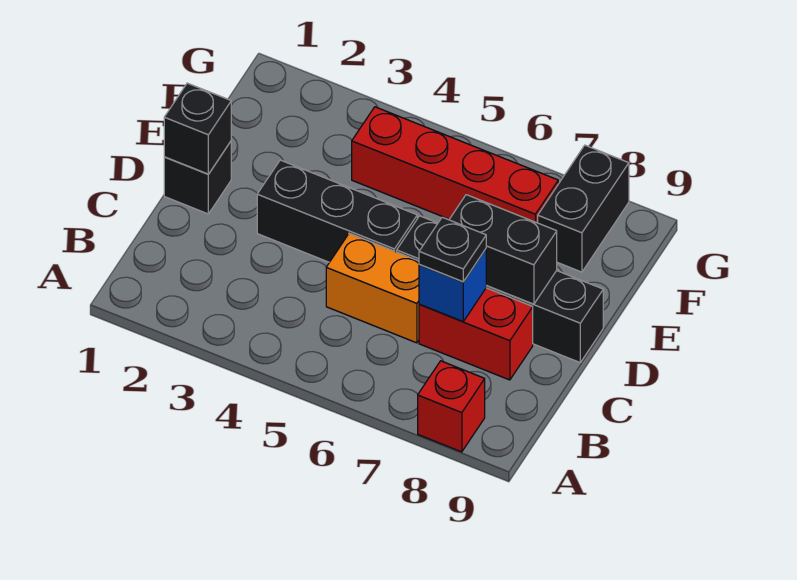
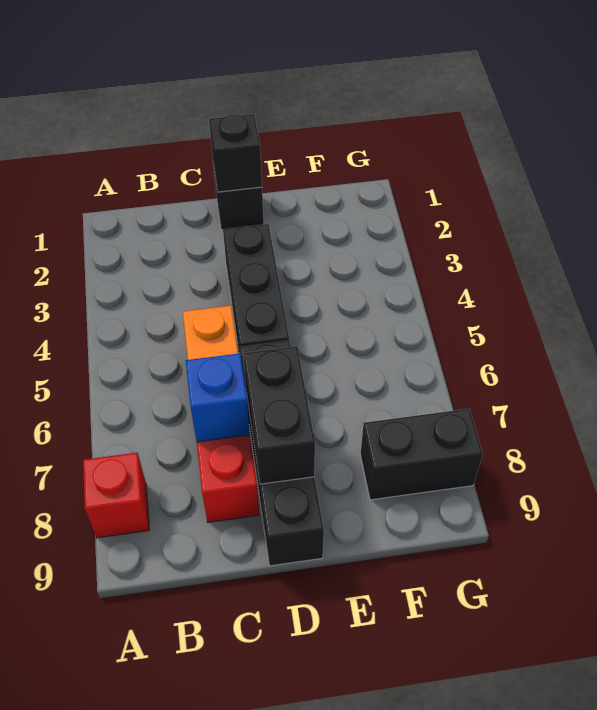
black plate C7 level 3 -> none
red brick F4:F7 level 1 -> none

